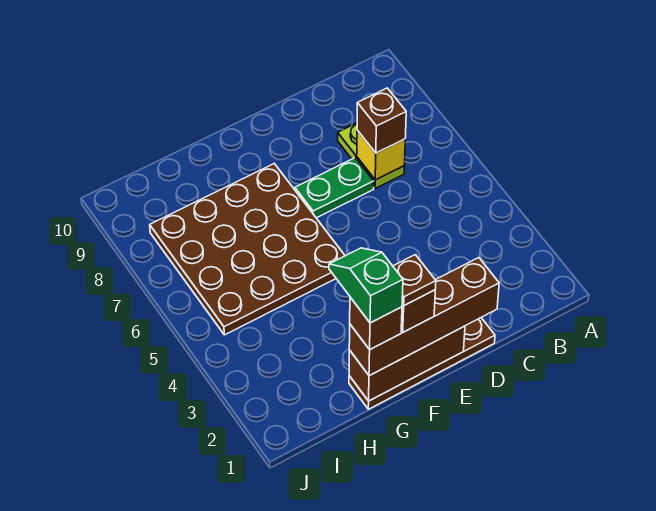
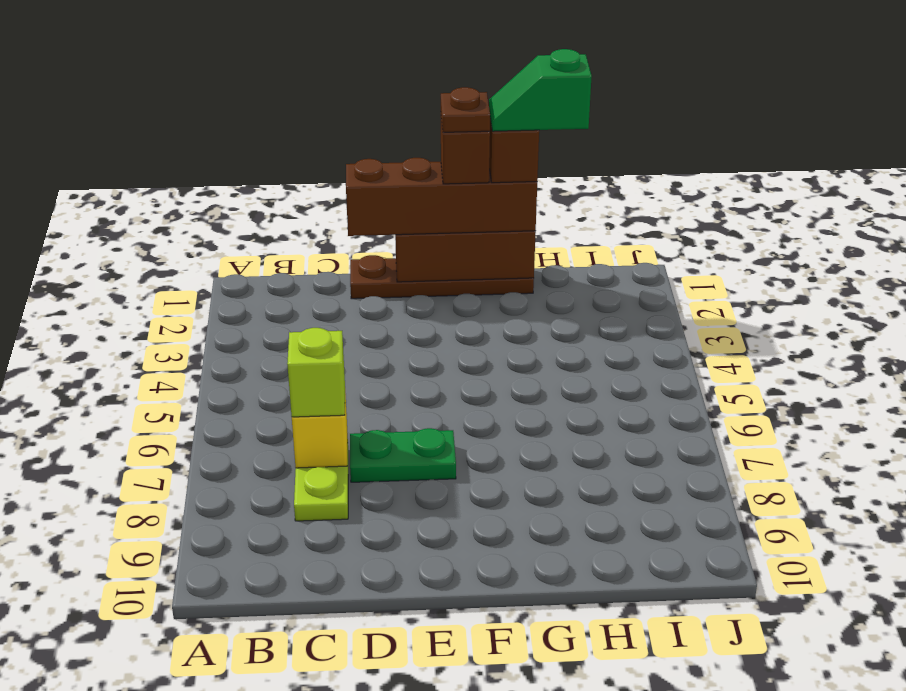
brown brick C7 level 3 -> lime brick C7 level 3
brown plate F5:I8 level 1 -> none
green slope G1:G2 level 5 top 1 -> green slope G1:H1 level 5 top H

